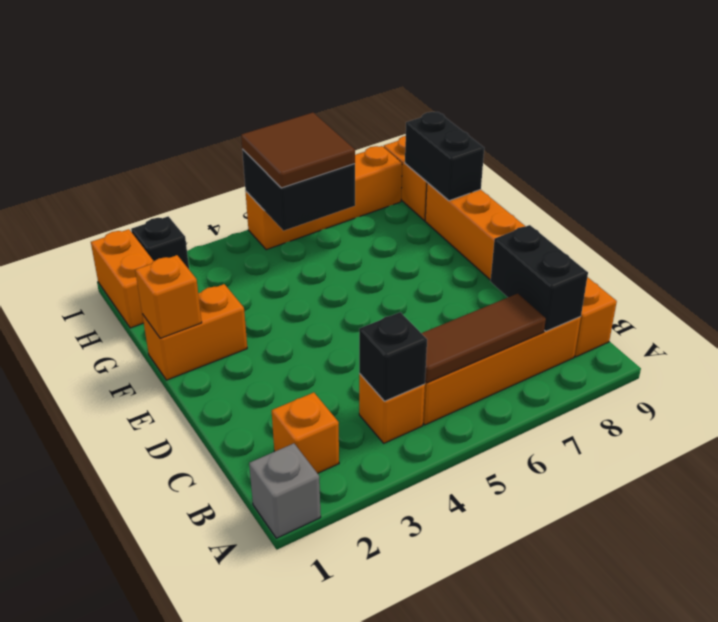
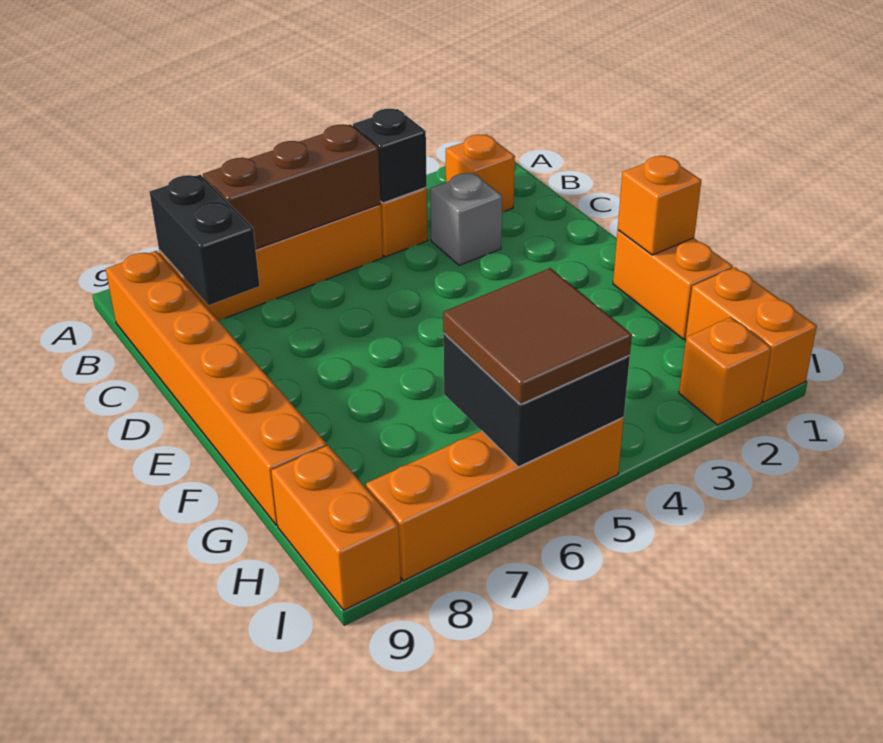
grey brick A1 level 1 -> grey brick C3 level 1
brown tile B5:B7 level 2 -> brown brick B5:B7 level 2
orange brick F1:F2 level 1 -> orange brick F1:G1 level 1
black brick G9:H9 level 2 -> none
black brick I2 level 1 -> orange brick I2 level 1

